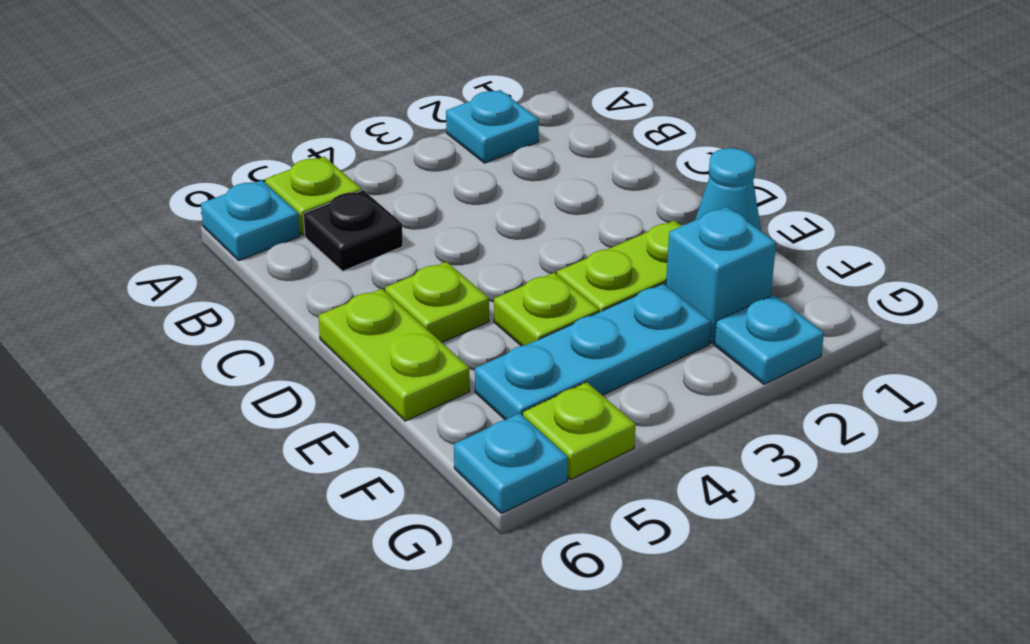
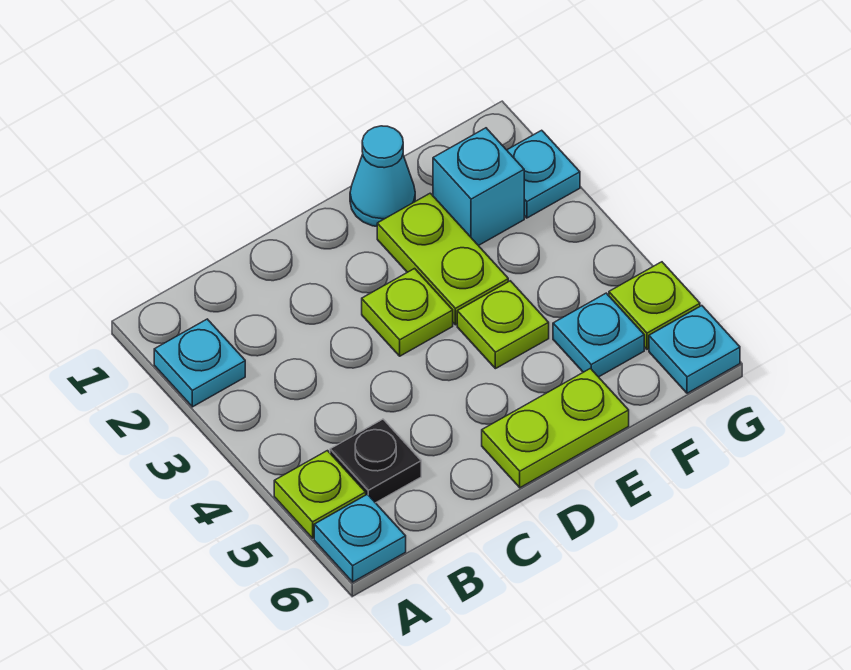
lime plate D5 level 1 -> lime plate D3 level 1
cyan plate F3:F5 level 1 -> cyan plate F5 level 1

